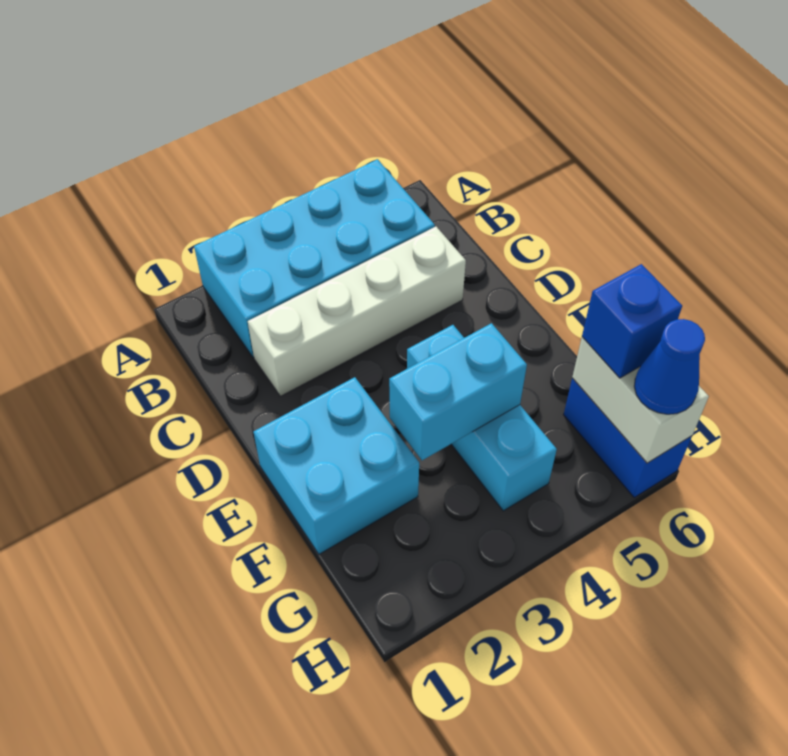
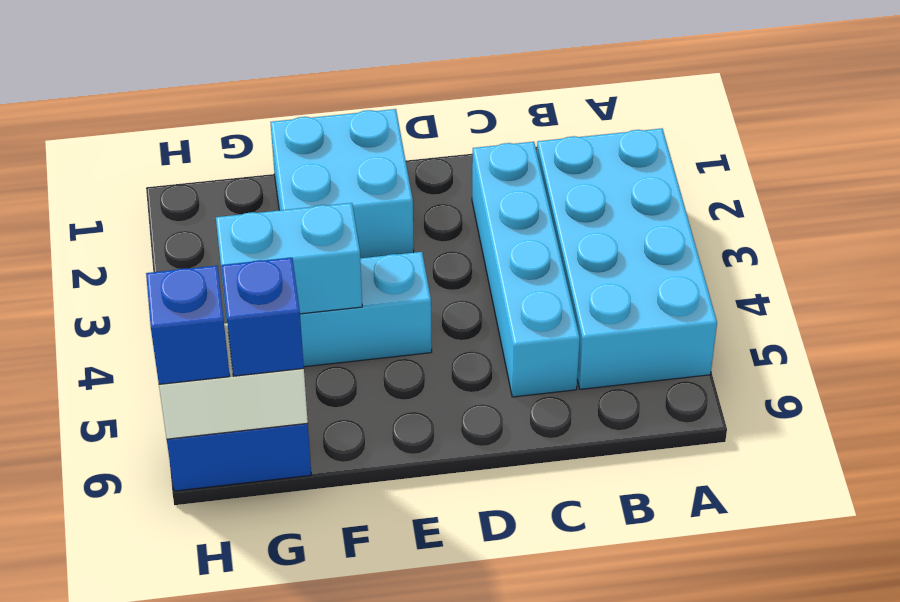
white brick C2:C5 level 1 -> cyan brick C2:C5 level 1
cyan brick F3:F4 level 2 -> cyan brick F4:G4 level 2
blue cone H6 level 3 -> blue brick H6 level 3

